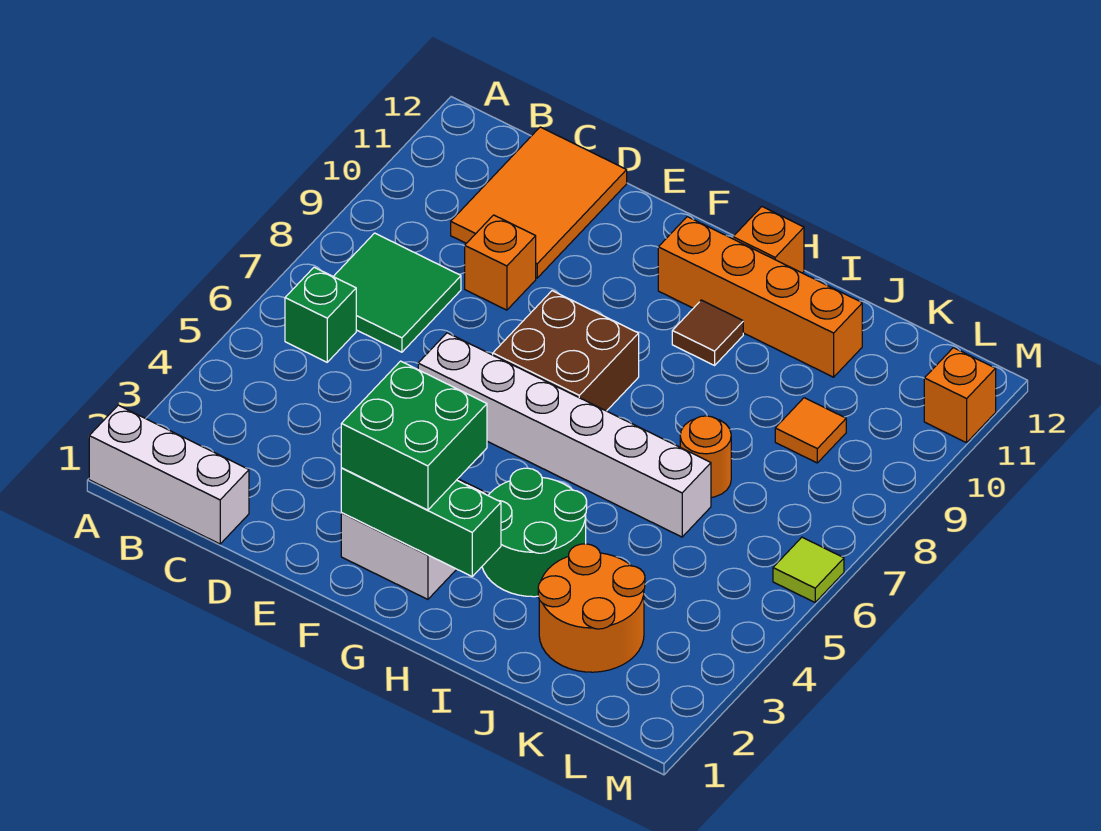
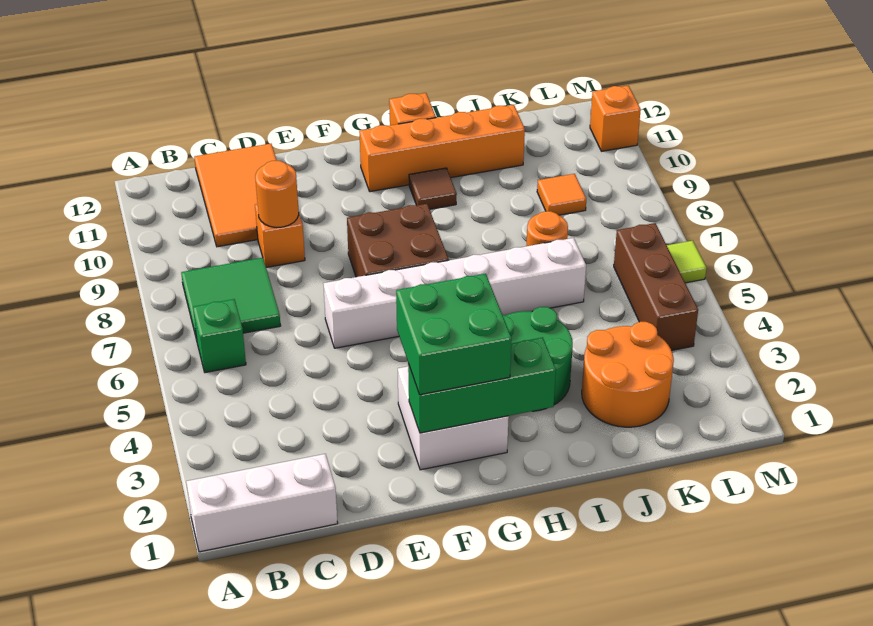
none -> orange round brick D9 level 2
none -> brown brick L4:L6 level 1

